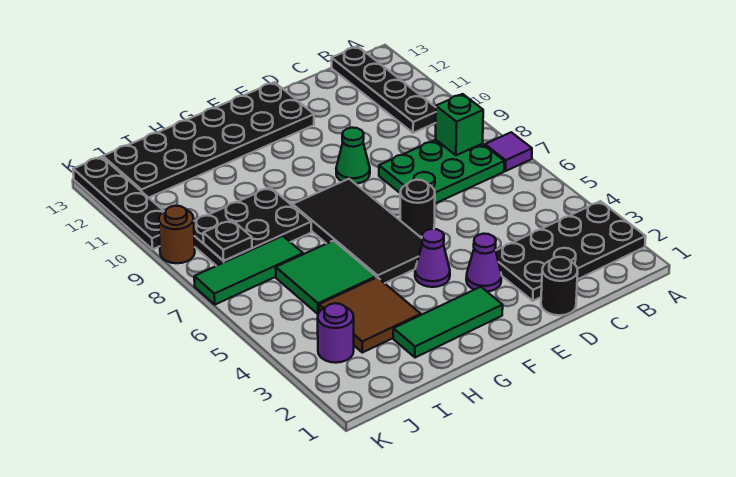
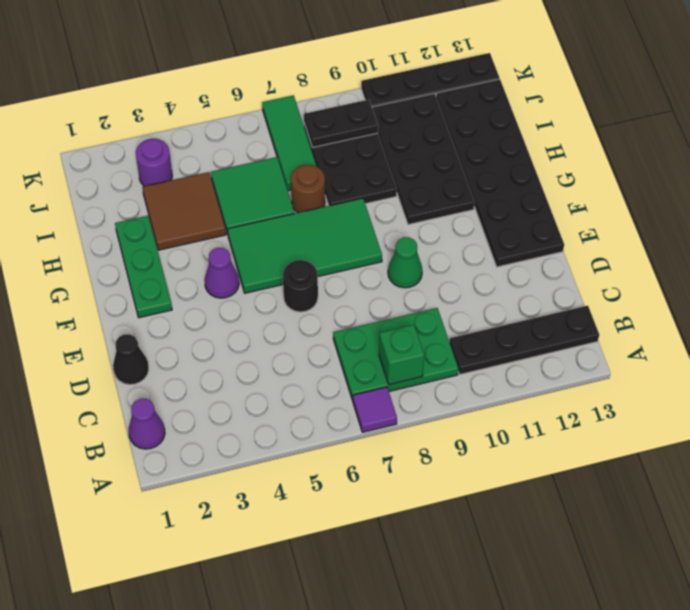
black plate A2:D3 level 1 -> black plate G10:J11 level 1
green plate B7:D8 level 1 -> green plate B7:C9 level 1
black round brick D1 level 1 -> black cone D1 level 1
purple cone E3 level 1 -> purple cone B1 level 1
green tile F2:H2 level 1 -> green plate F2:H2 level 1
black tile F5:G8 level 1 -> green tile F5:G8 level 1
black plate J8 level 2 -> black plate J8:J9 level 2
brown round brick K9 level 1 -> brown round brick H7 level 1

